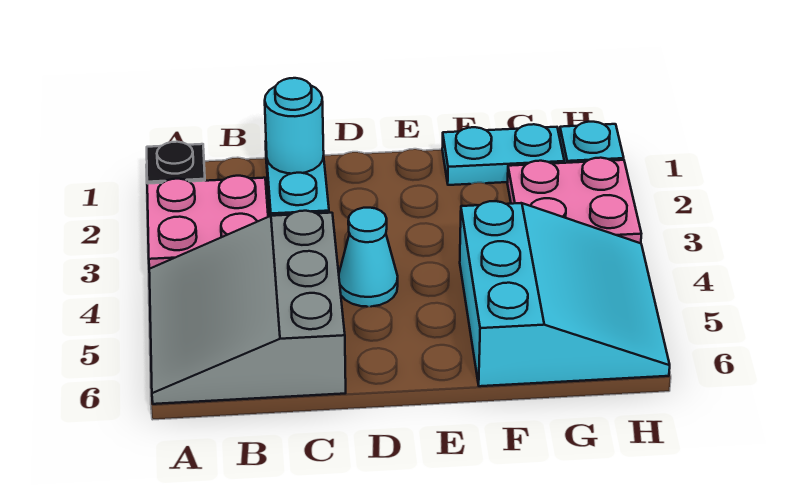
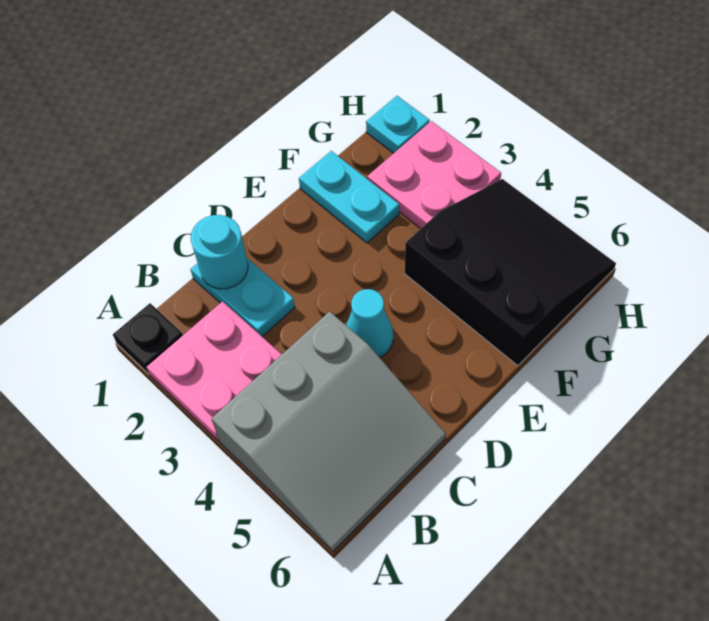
grey slope A4:C6 level 1 top C -> grey slope A4:C6 level 1 top 4
cyan plate F1:G1 level 1 -> cyan plate F1:F2 level 1
cyan slope F4:H6 level 1 top F -> black slope F4:H6 level 1 top F

